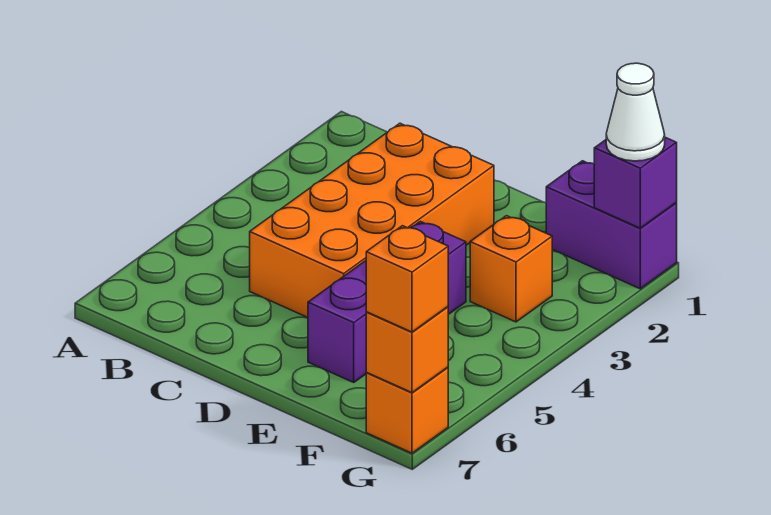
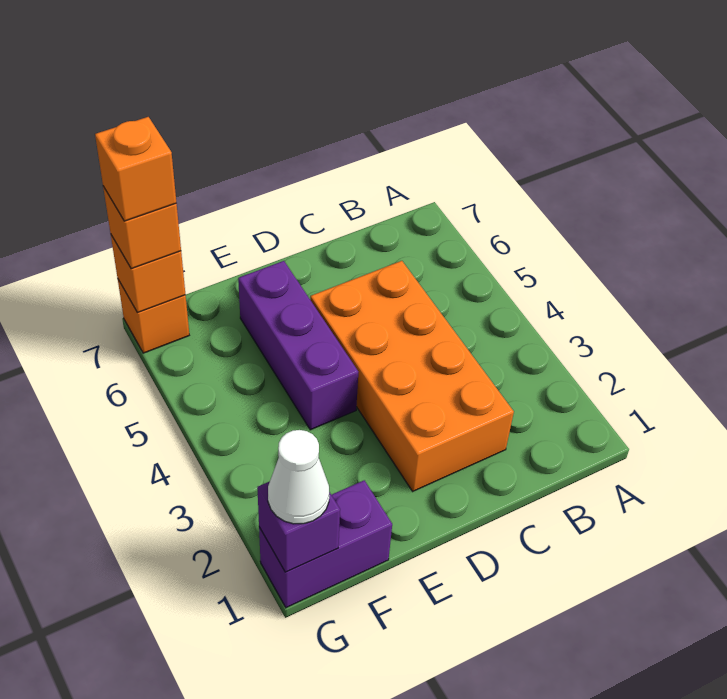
orange brick F3 level 1 -> orange brick G7 level 4

